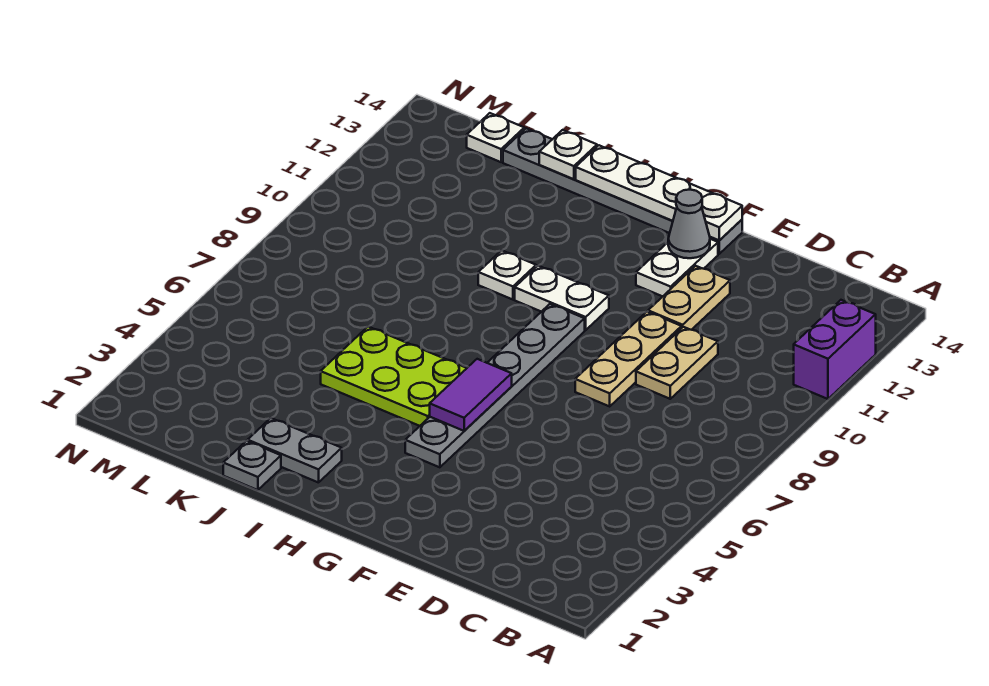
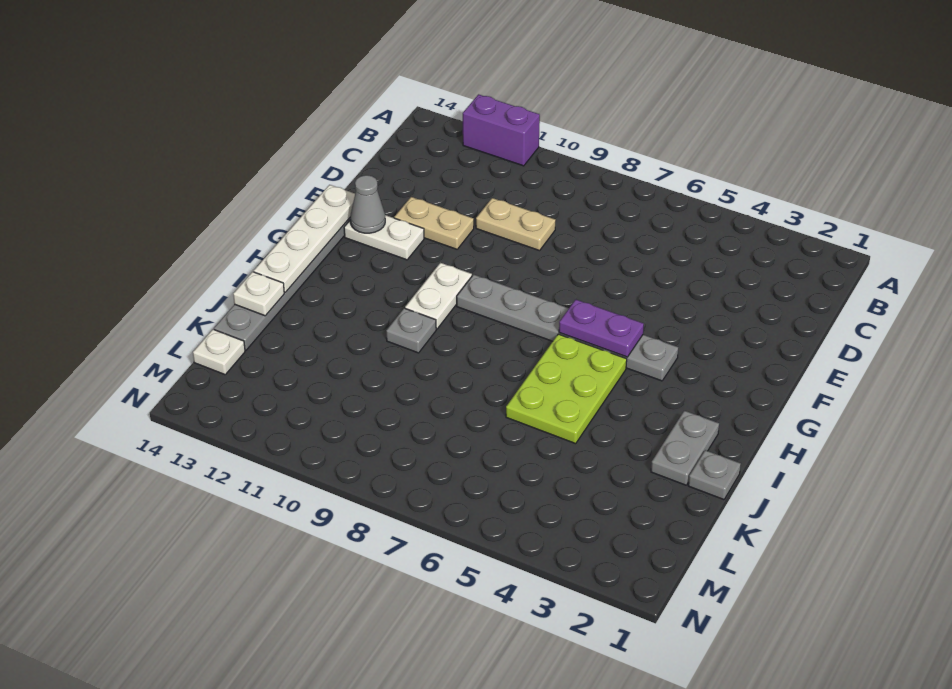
tan plate E8:E10 level 1 -> none
purple tile G5:G6 level 2 -> purple plate G5:G6 level 2
white plate I10 level 1 -> grey plate I10 level 1

